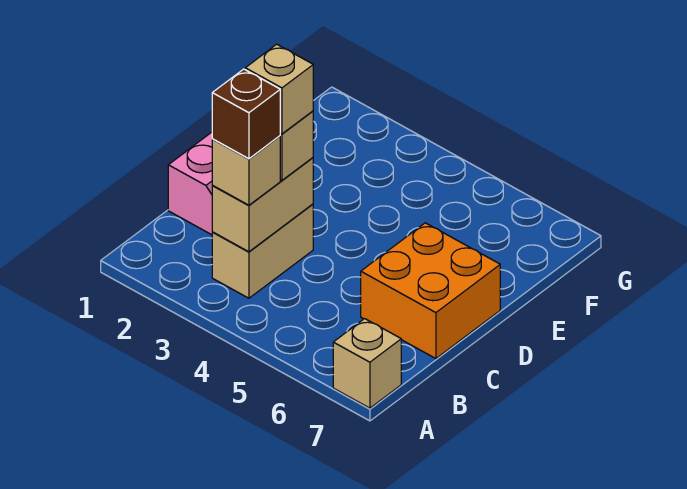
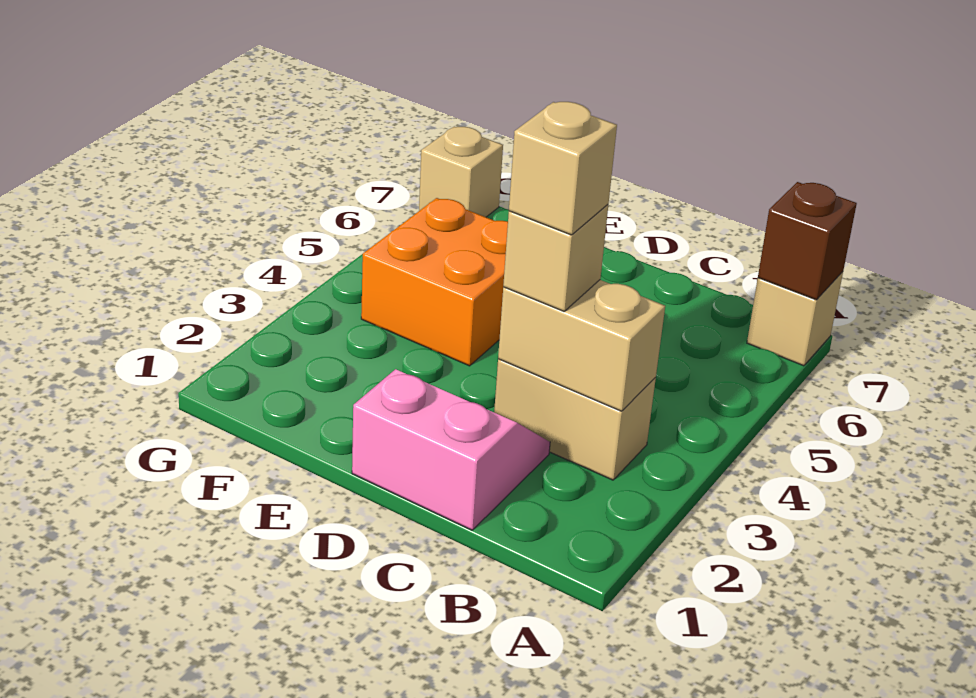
tan brick B3 level 3 -> tan brick G7 level 1
brown brick B3 level 4 -> brown brick A7 level 2
orange brick C6:D7 level 1 -> orange brick E4:F5 level 1

